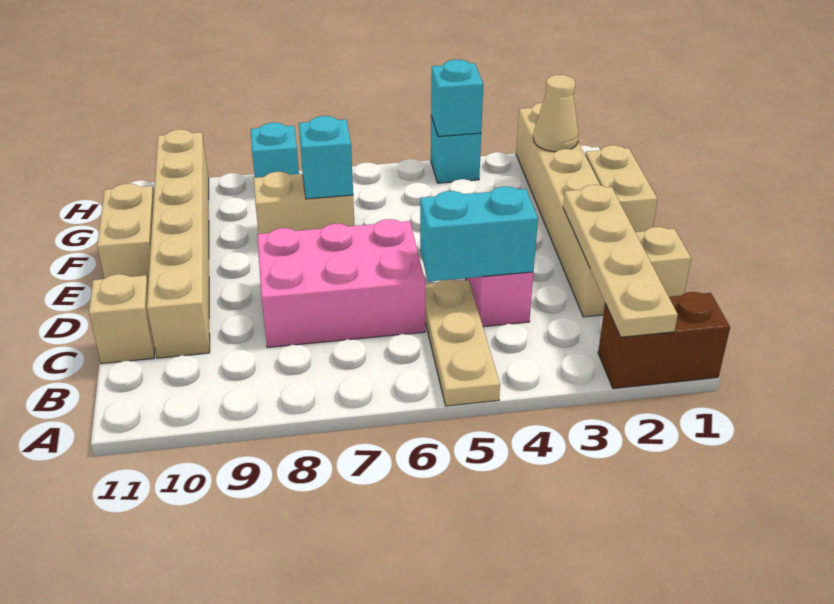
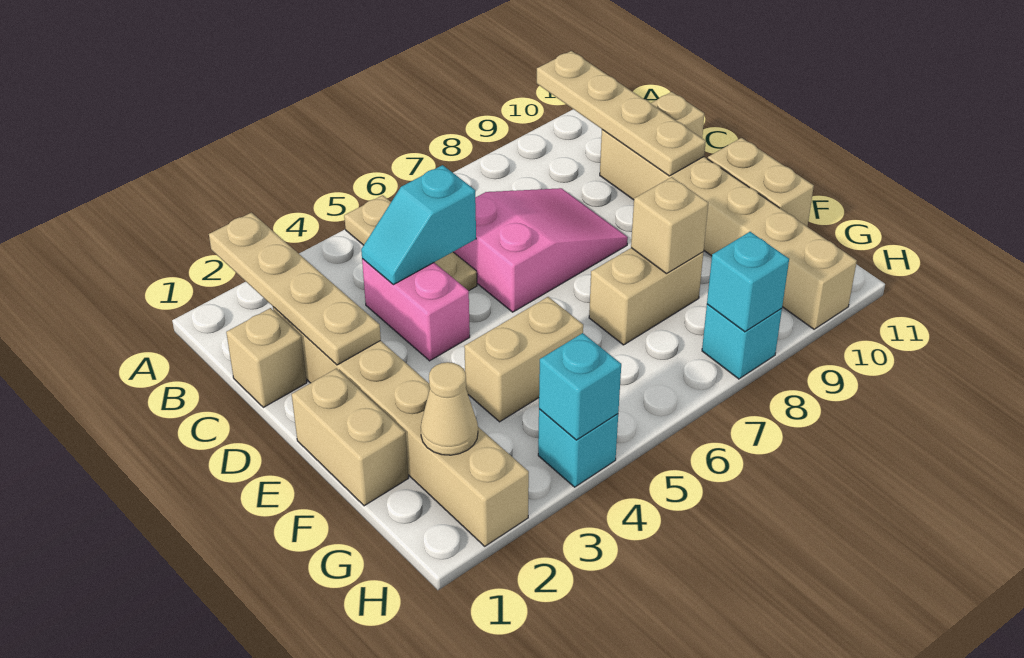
brown brick A1:A2 level 1 -> none
none -> tan plate A10:D10 level 2
cyan brick C4:C5 level 2 -> cyan slope C4:C5 level 2 top 5
pink brick C6:D8 level 1 -> pink slope C6:D8 level 1 top 6
none -> tan brick F4:F5 level 1
cyan brick F7 level 2 -> cyan brick H8 level 2
none -> tan brick F8 level 2

